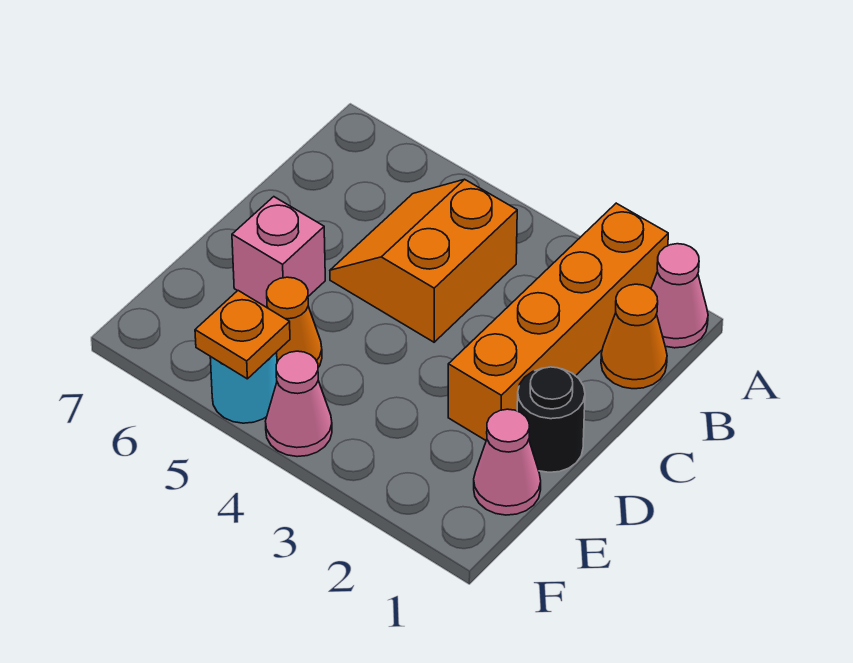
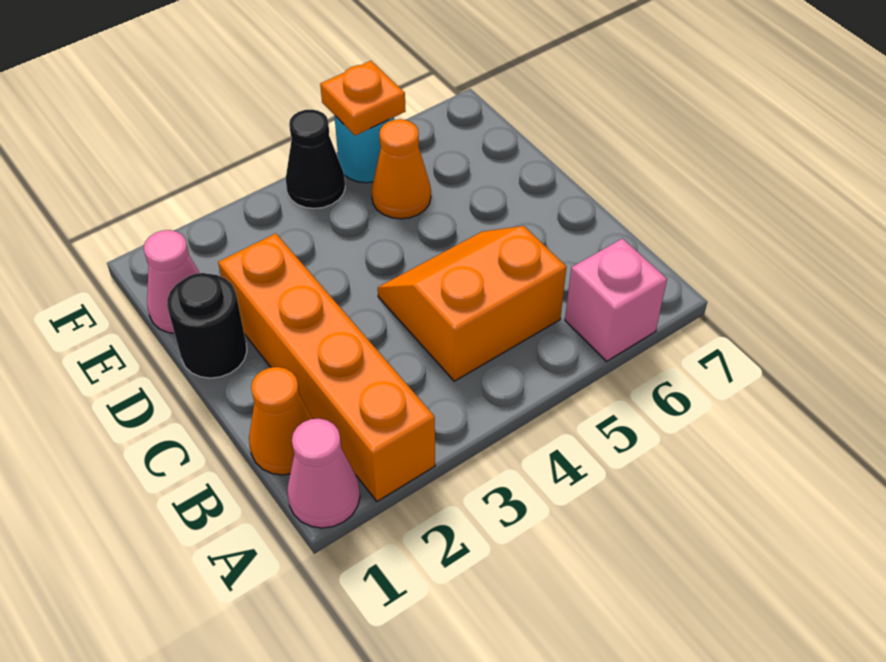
orange slope B4:C5 level 1 top 4 -> orange slope B4:C5 level 1 top B
pink brick D6 level 1 -> pink brick A6 level 1
pink cone F4 level 1 -> black cone F4 level 1

